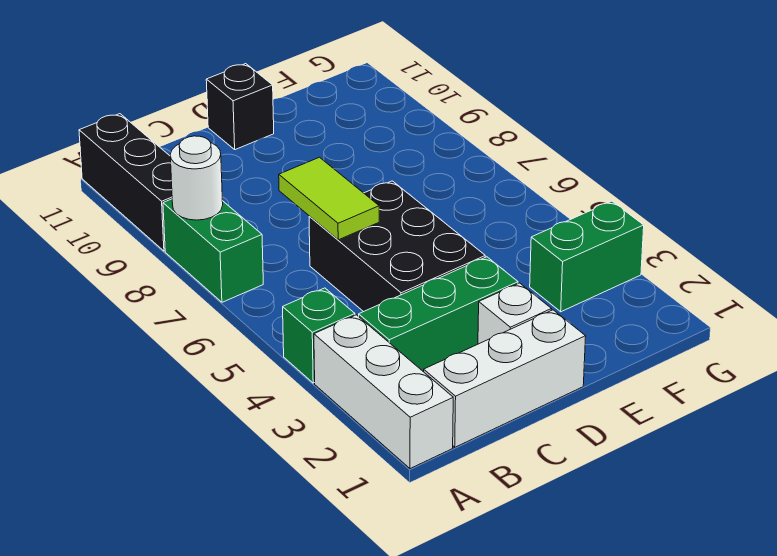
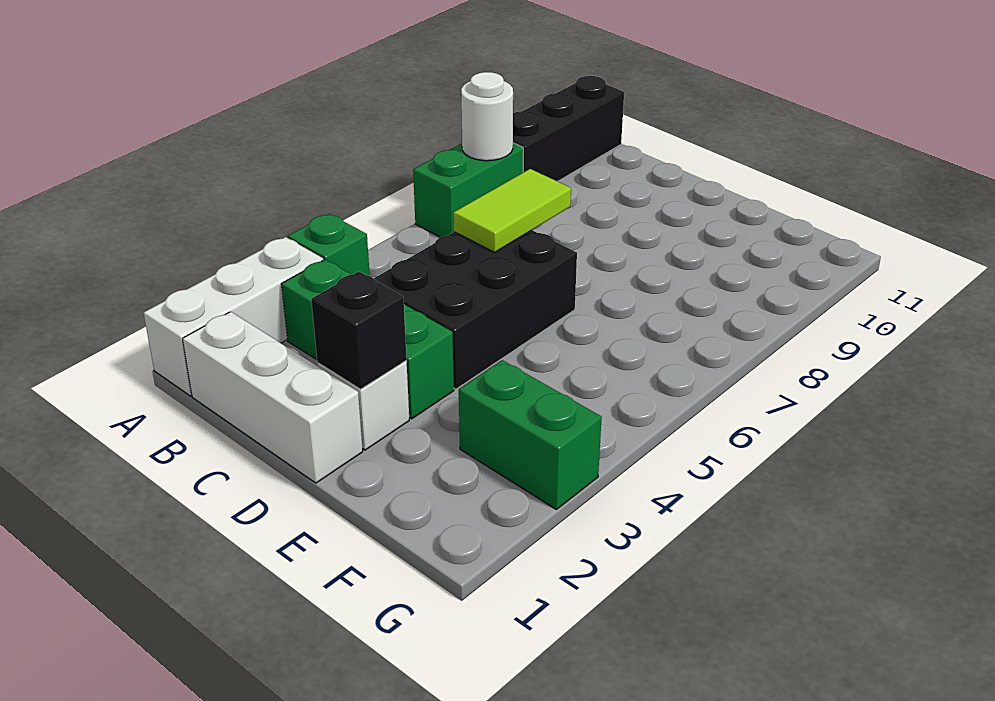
black brick D11 level 1 -> black brick D2 level 2

